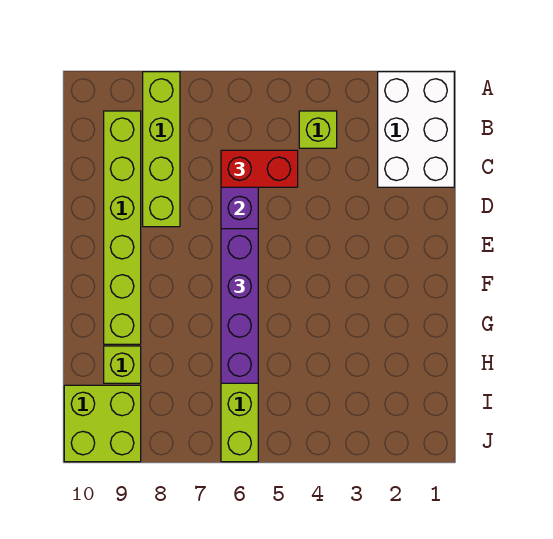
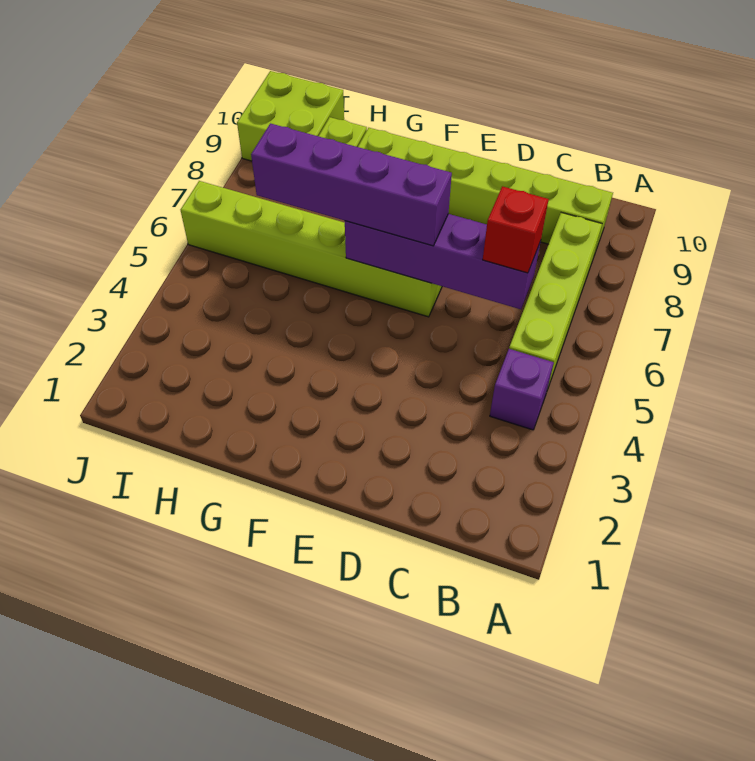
white brick A1:C2 level 1 -> none
lime brick A8:D8 level 1 -> lime brick B5:B8 level 1
lime brick B4 level 1 -> purple brick B4 level 1
red brick C5:C6 level 3 -> red brick C6 level 3

